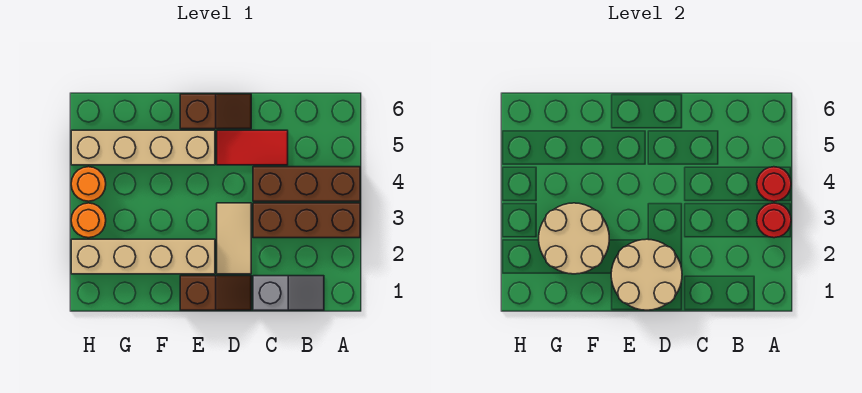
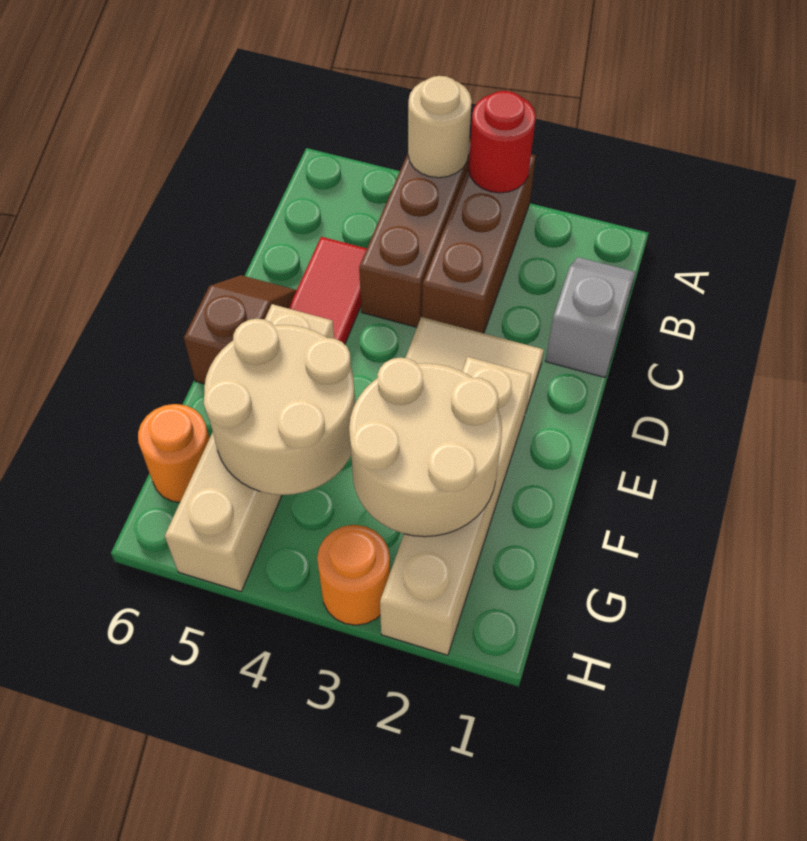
red round brick A4 level 2 -> tan round brick A4 level 2
brown slope D1:E1 level 1 top E -> none
tan round brick D1:E2 level 2 -> tan round brick F4:G5 level 2
orange round brick H4 level 1 -> orange round brick G6 level 1

